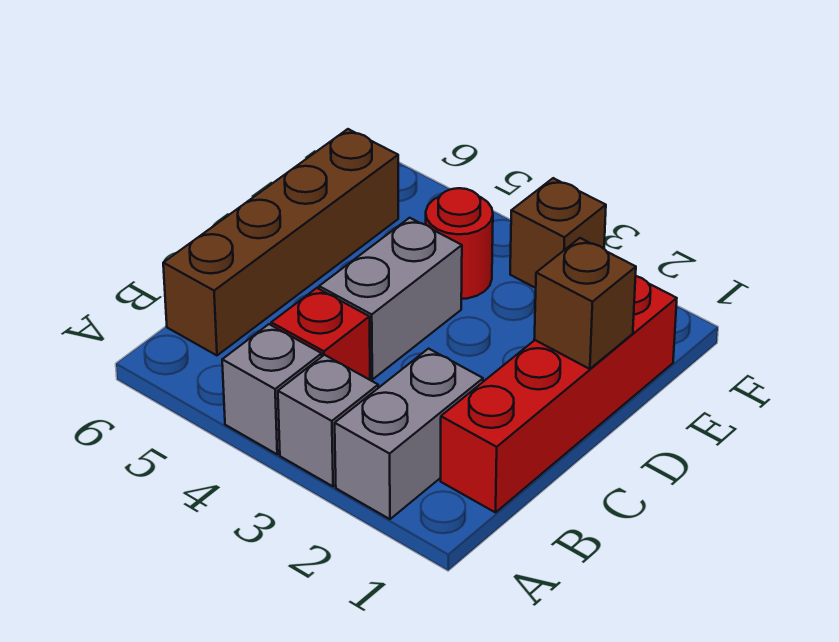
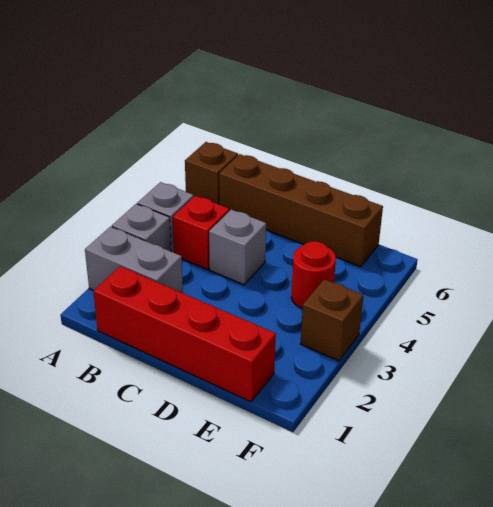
grey brick C4:D4 level 1 -> grey brick C4 level 1
brown brick D1 level 2 -> brown brick A6 level 1

